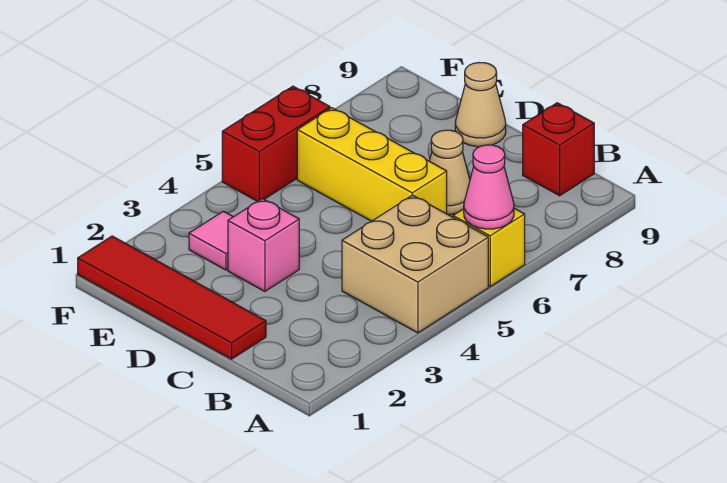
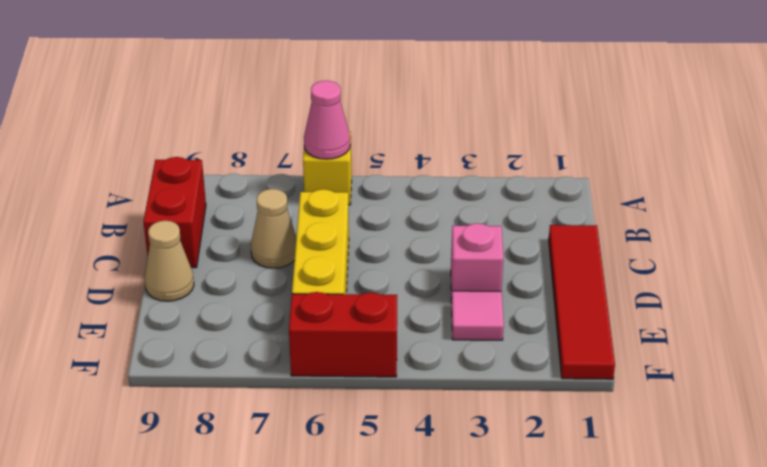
tan brick A4:B5 level 1 -> none
red brick B9 level 1 -> red brick B9:C9 level 1

